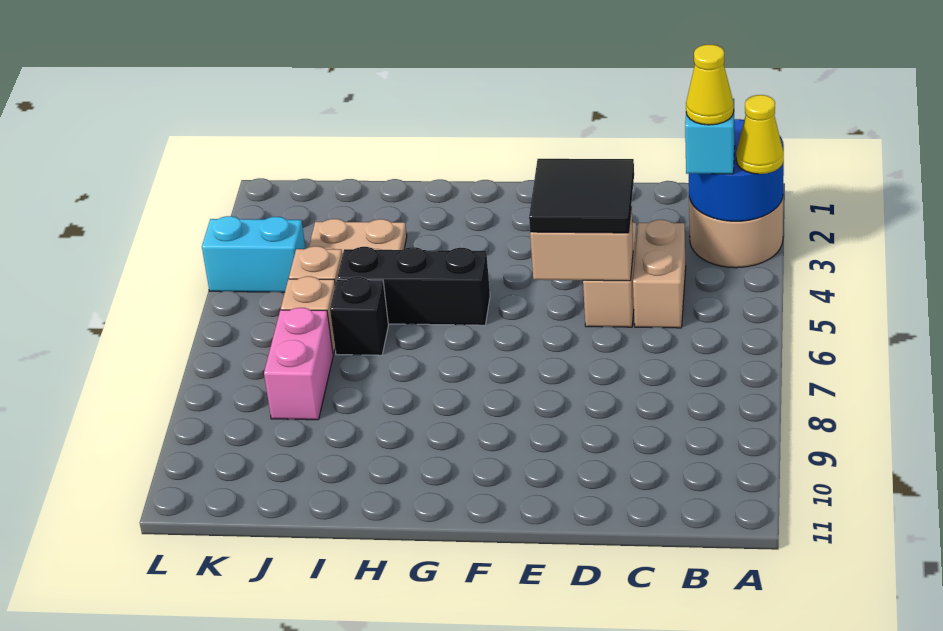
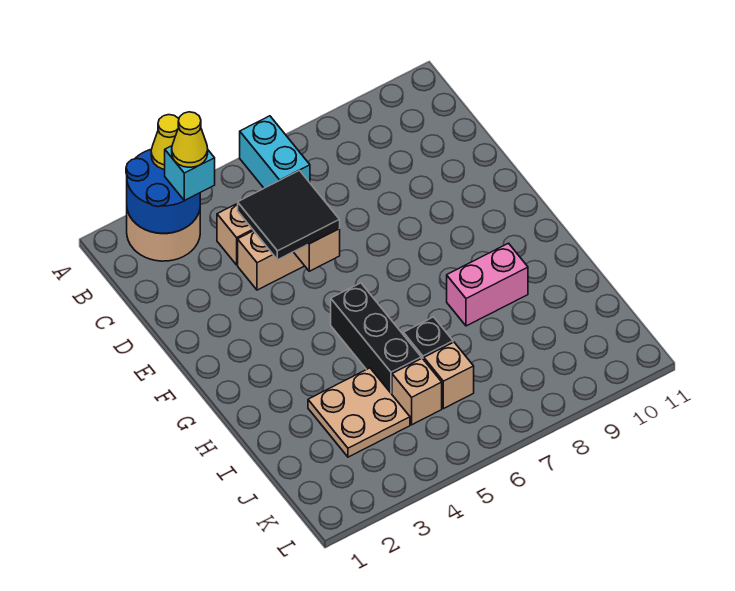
pink brick J7:J8 level 1 -> pink brick H8:H9 level 1
cyan brick K4:L4 level 1 -> cyan brick A6:B6 level 1

